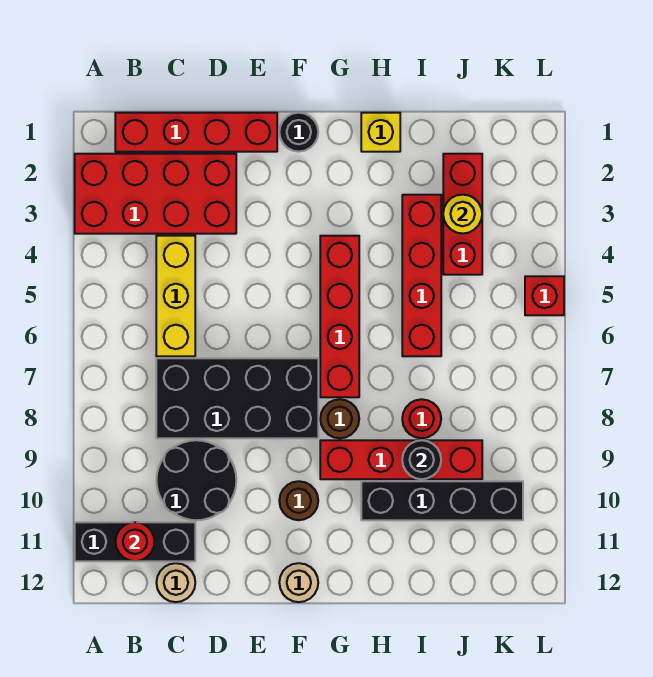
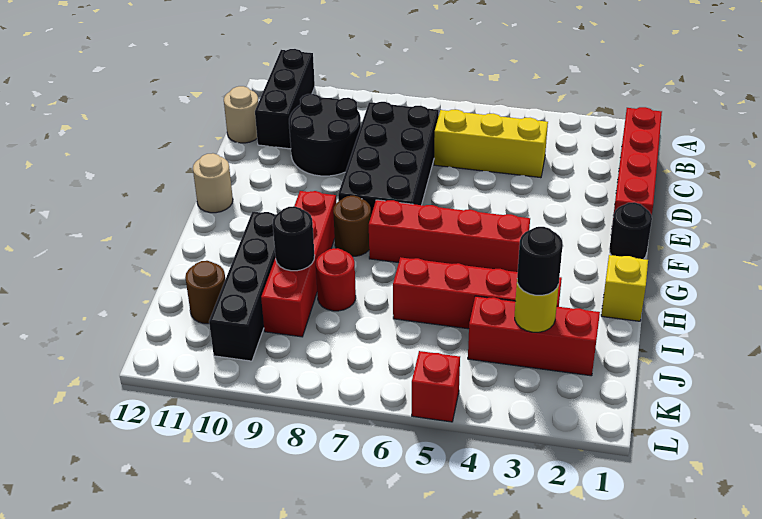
red brick A2:D3 level 1 -> none
red round brick B11 level 2 -> none
brown round brick F10 level 1 -> brown round brick J11 level 1
none -> black round brick J3 level 3

